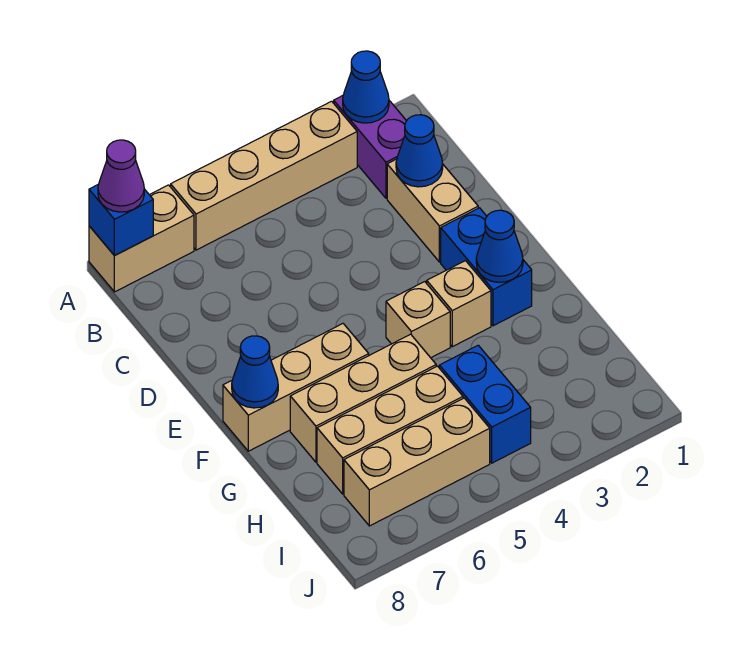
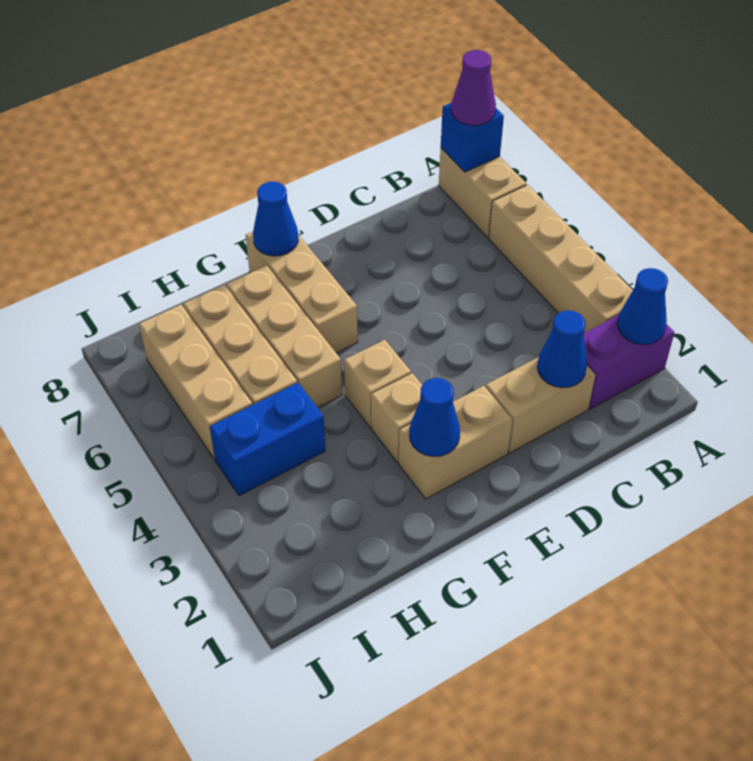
blue brick E2:F2 level 1 -> tan brick E2:F2 level 1

